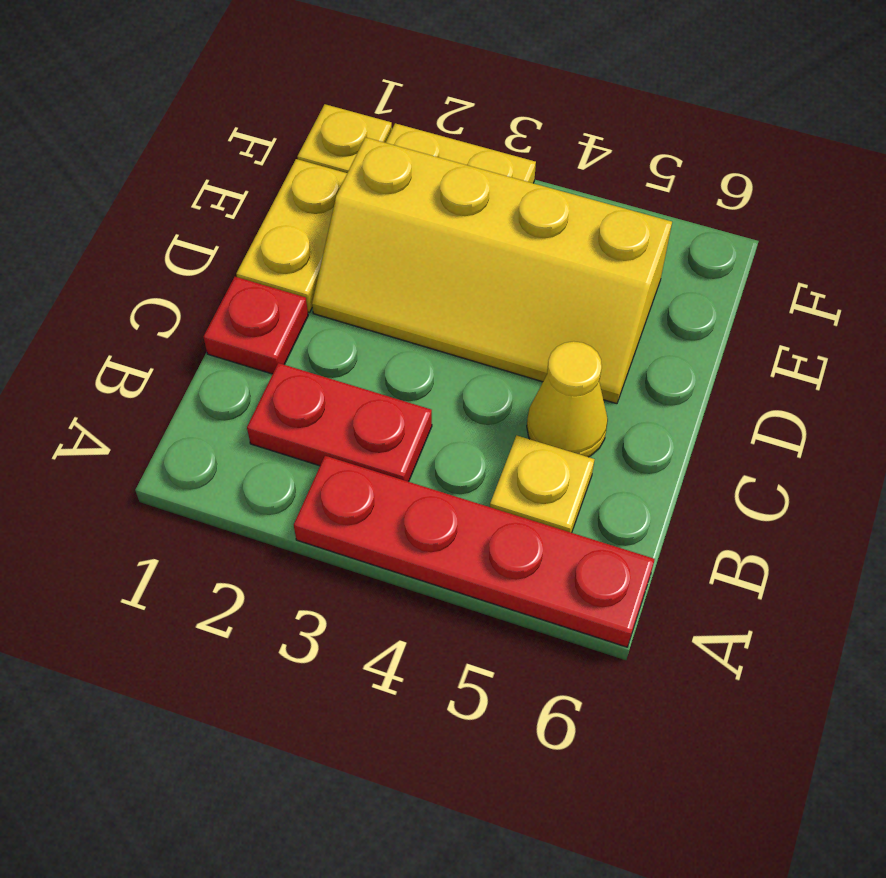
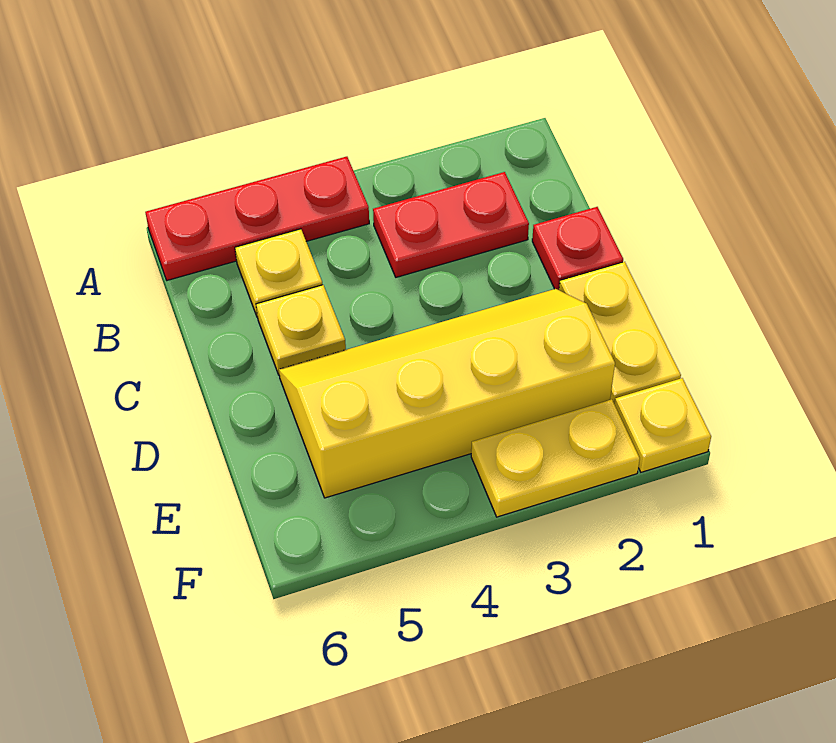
red plate A3:A6 level 1 -> red plate A4:A6 level 1
yellow cone C5 level 1 -> yellow plate C5 level 1

